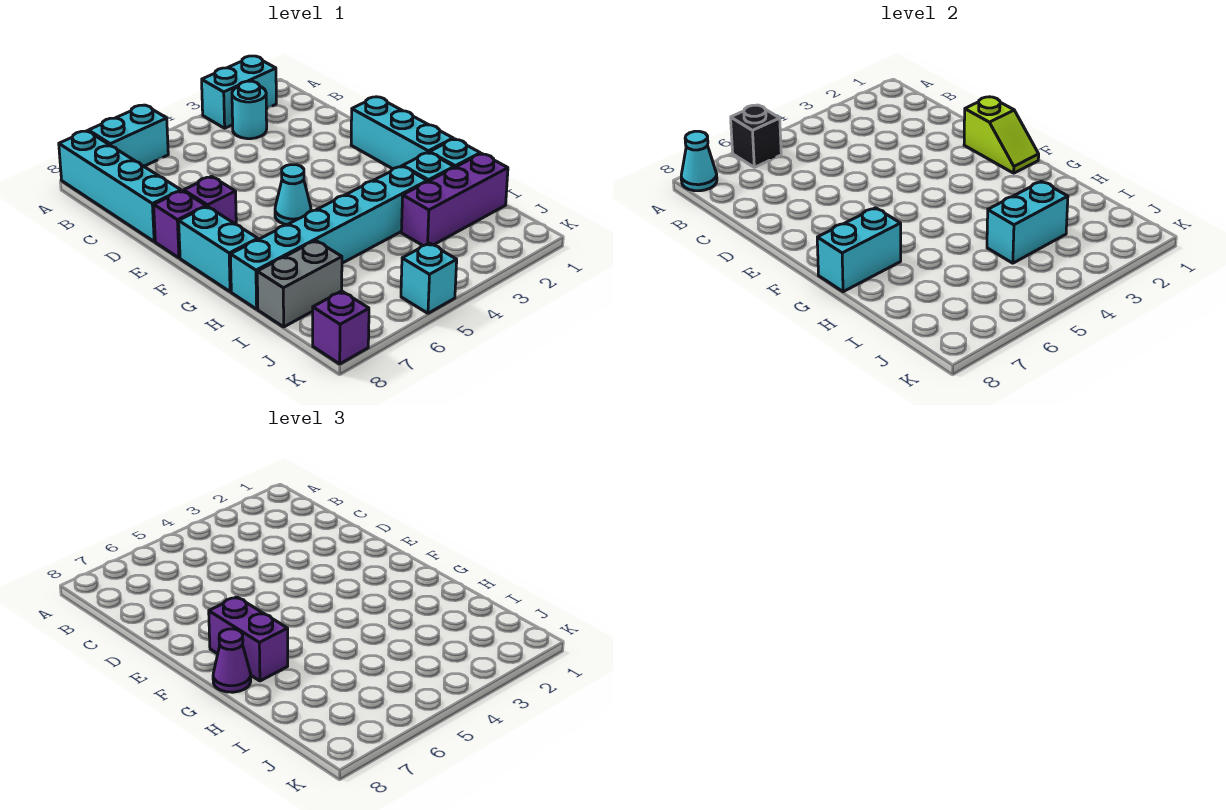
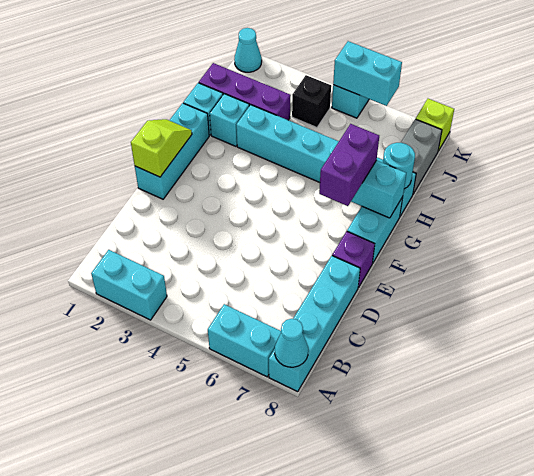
black brick A6 level 2 -> black brick J4 level 1
cyan round brick B3 level 1 -> cyan round brick H8 level 2
purple brick E7 level 1 -> none
cyan cone F5 level 1 -> cyan cone K1 level 1
purple cone G8 level 3 -> none
cyan brick I3:I4 level 2 -> cyan brick K5:K6 level 2
grey brick I7:I8 level 1 -> grey brick I8:J8 level 1
purple brick K8 level 1 -> lime brick K8 level 1

